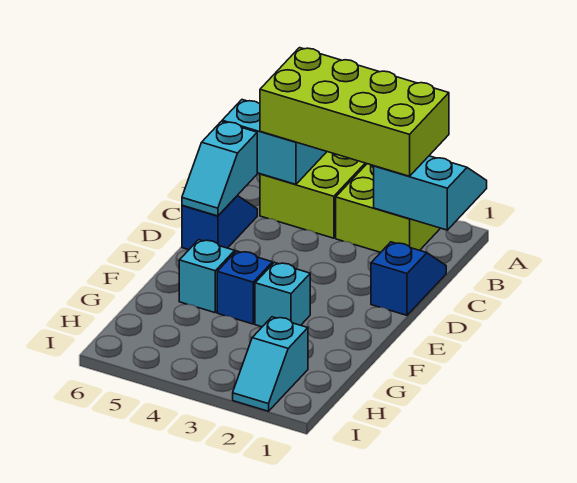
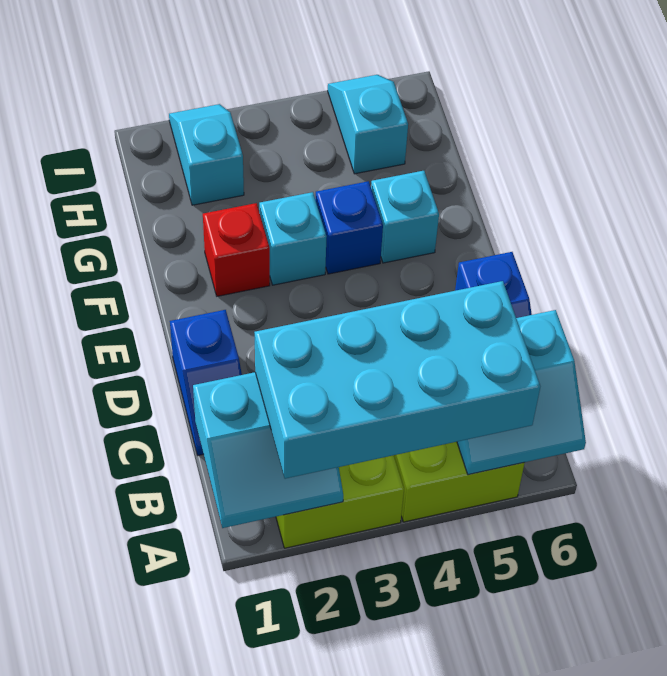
lime brick A2:B5 level 3 -> cyan brick A2:B5 level 3
cyan slope C6:D6 level 2 top C -> cyan slope H5:I5 level 1 top H
none -> red brick F2 level 1

